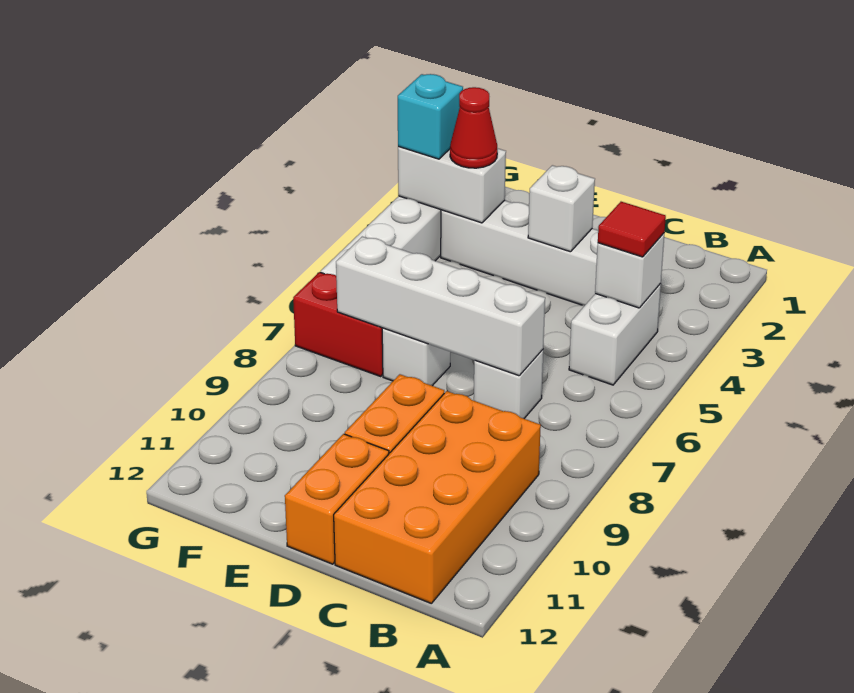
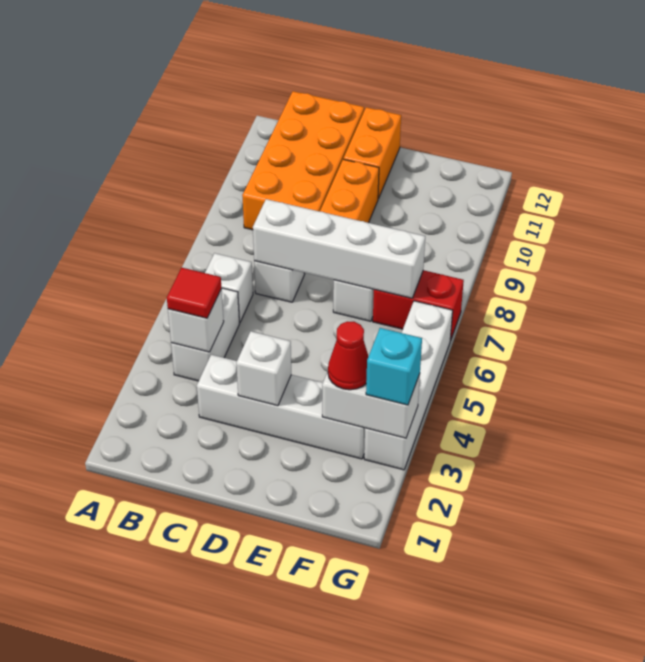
none -> white brick B6 level 1

